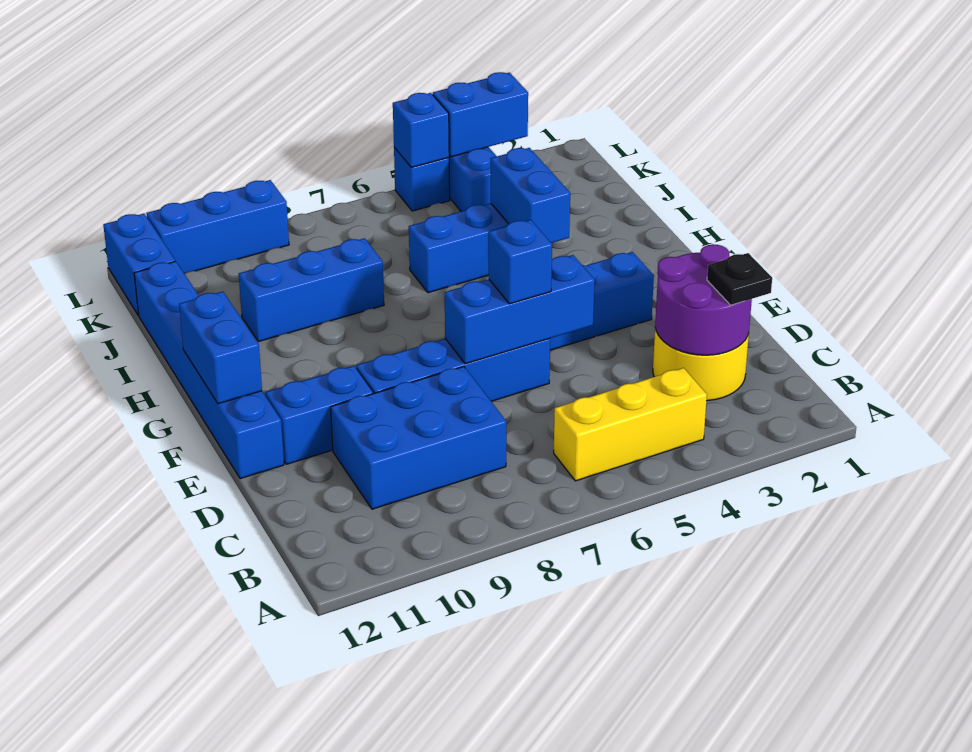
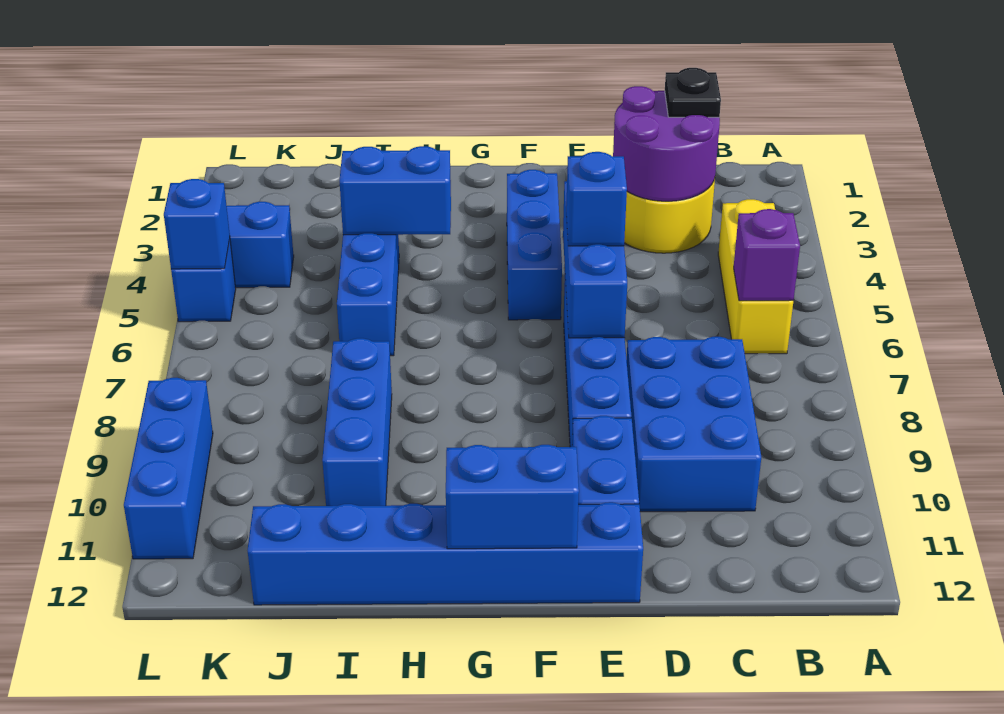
none -> purple brick B6 level 2
blue brick K12:L12 level 1 -> none
blue brick L3:L4 level 2 -> none

